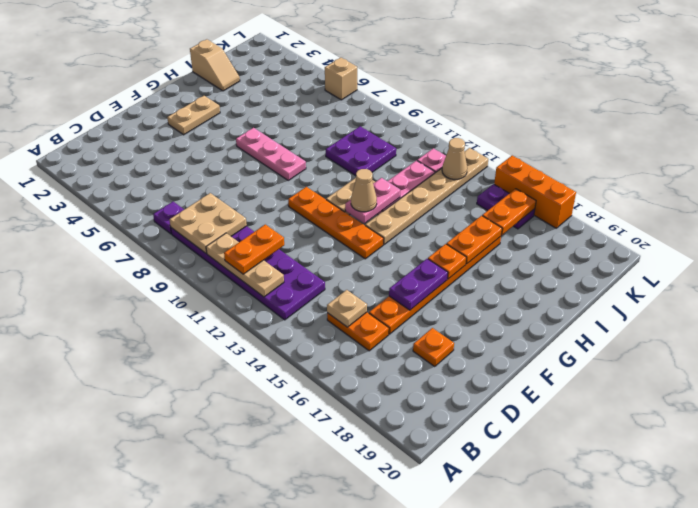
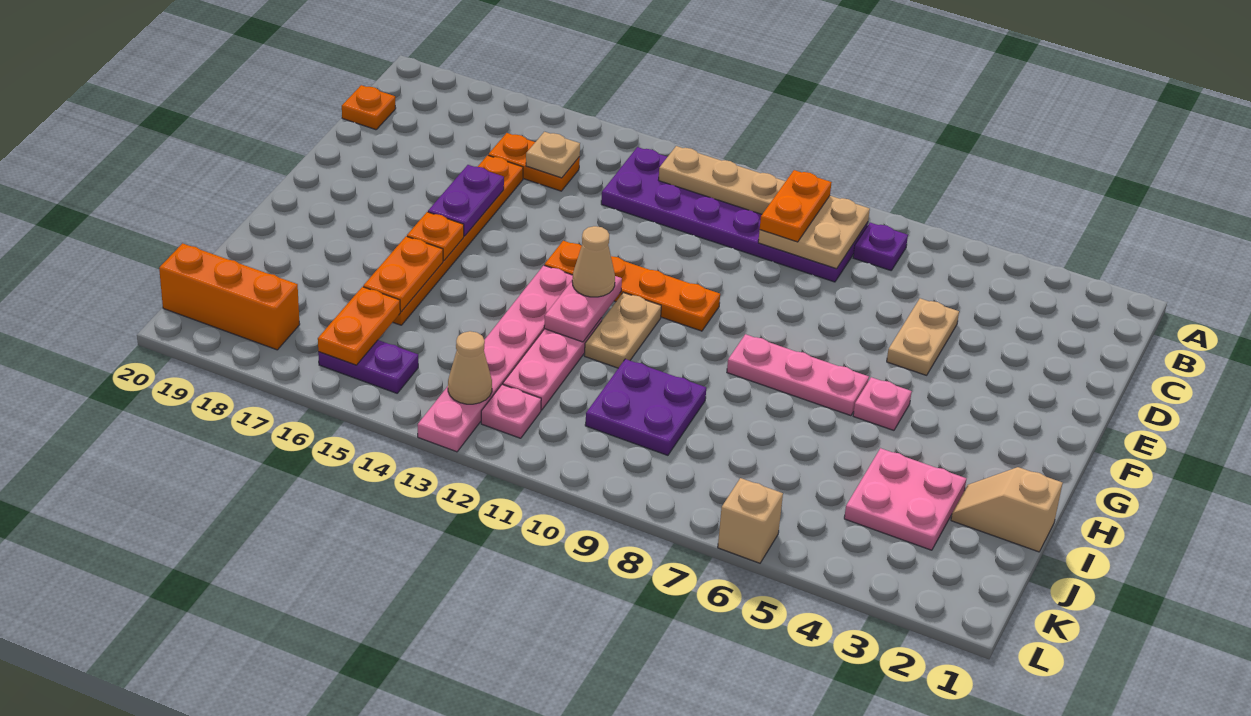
orange plate B11:C11 level 3 -> orange plate B9:C9 level 3
orange plate D18 level 1 -> orange plate C20 level 1
tan plate F3:G3 level 1 -> tan plate D5:E5 level 1
none -> pink plate G5 level 1
tan plate G13:L13 level 1 -> pink plate G13:L13 level 1
none -> pink plate I3:J4 level 1
orange brick L15:L17 level 1 -> orange brick K18:K20 level 1

